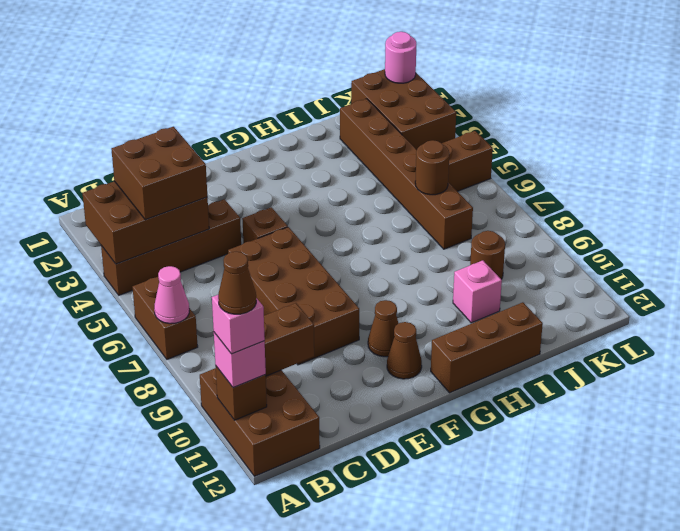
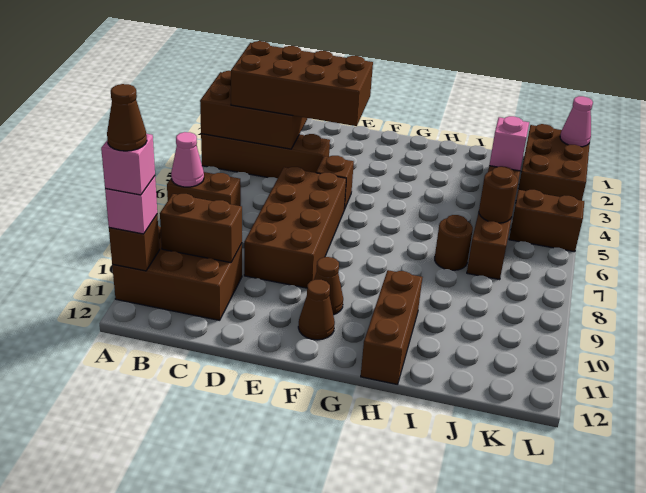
brown brick A6:A7 level 1 -> brown brick A7:B7 level 1
brown brick A10:B12 level 1 -> brown brick A10:C11 level 1
brown brick B3:C4 level 3 -> brown brick B3:E4 level 3
brown brick G12:I12 level 1 -> brown brick H10:H12 level 1
pink brick I10 level 1 -> pink brick J3 level 2
brown round brick J9 level 1 -> brown round brick I7 level 1
pink round brick L1 level 2 -> pink cone L1 level 2

